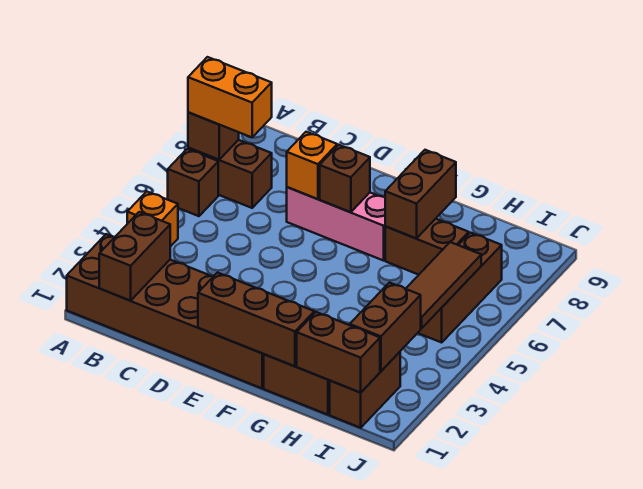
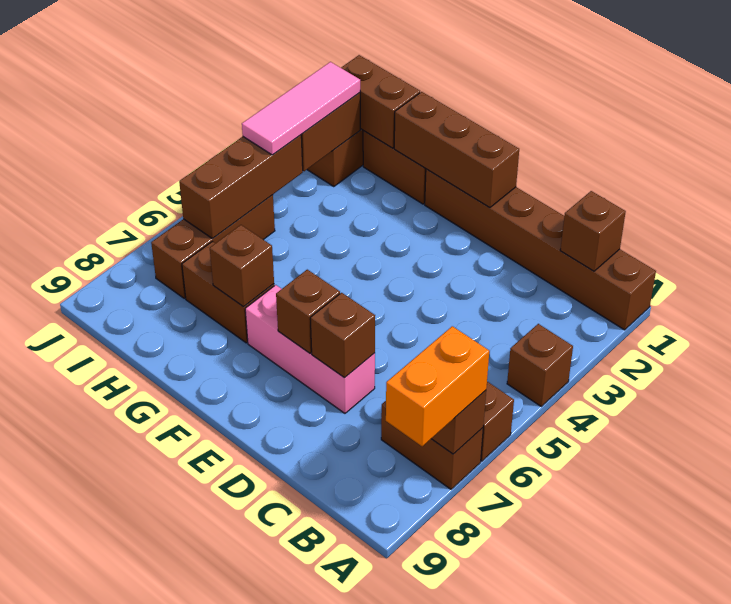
brown brick A1:F2 level 1 -> brown brick A1:F1 level 1
orange brick A4 level 1 -> brown brick A4 level 1
orange brick A7:B7 level 3 -> orange brick A7:A8 level 3
brown brick B1:B2 level 2 -> brown brick B1 level 2
orange brick D7 level 2 -> brown brick D7 level 2
brown brick G7:G8 level 2 -> brown brick G7 level 2
none -> pink tile I2:I4 level 3
brown tile I4:I6 level 2 -> brown brick I4:I6 level 2

